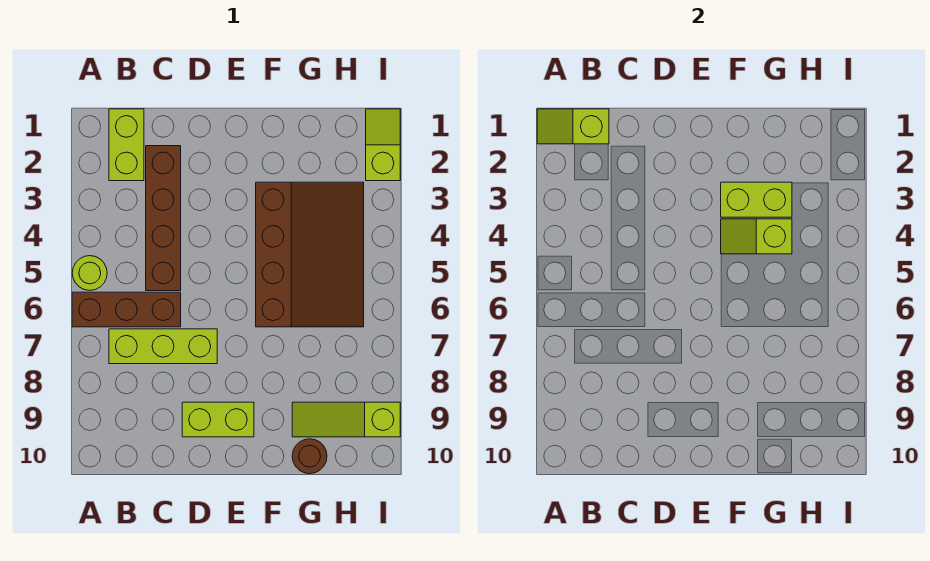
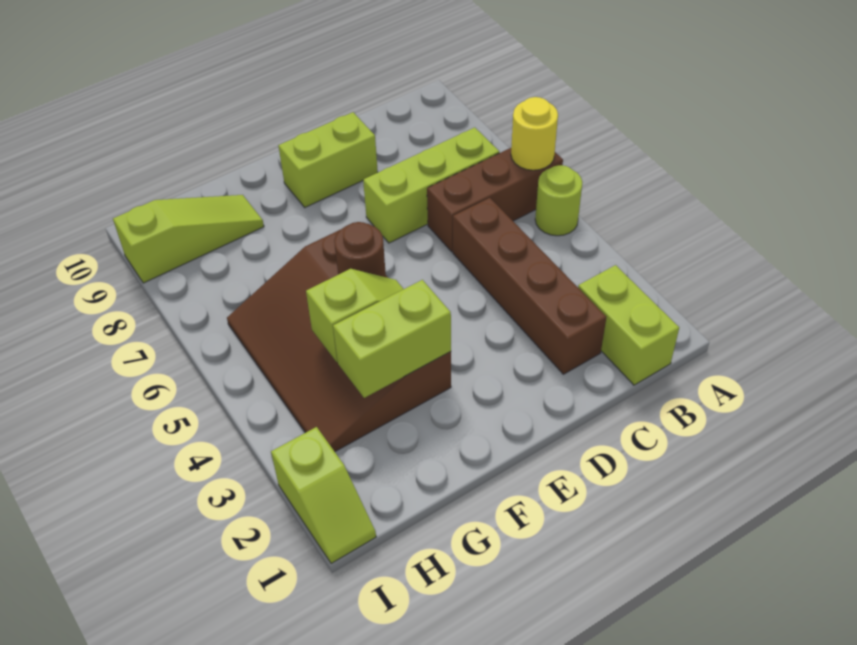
lime slope A1:B1 level 2 top B -> none
none -> yellow round brick A6 level 2
brown round brick G10 level 1 -> brown round brick F5 level 2

